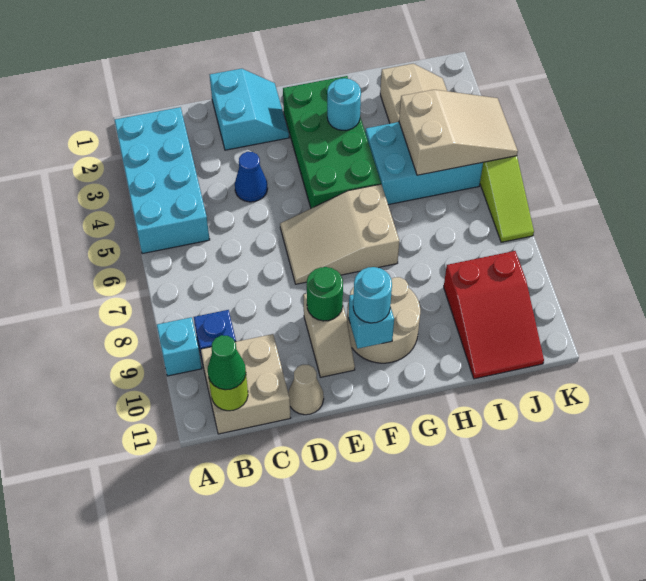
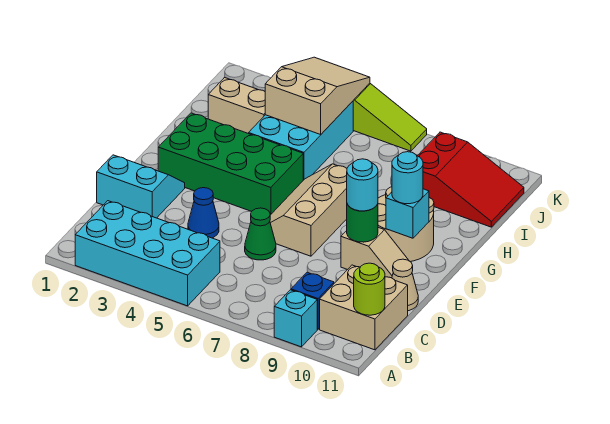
green cone B11 level 3 -> green cone D6 level 1
tan slope E6:G7 level 1 top G -> tan slope E6:G7 level 1 top 7
cyan round brick G3 level 2 -> cyan round brick E9 level 3

